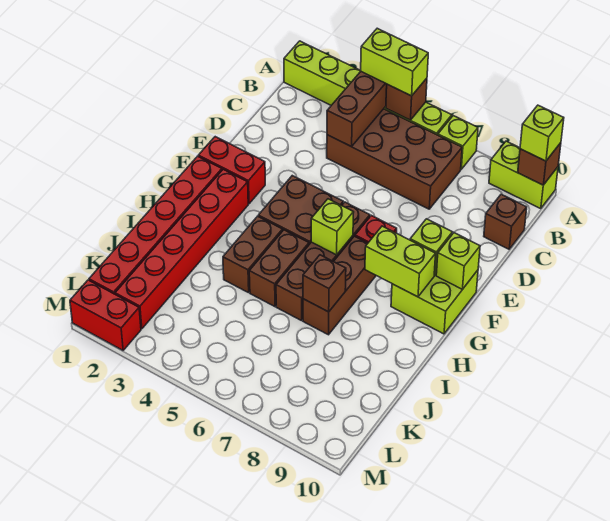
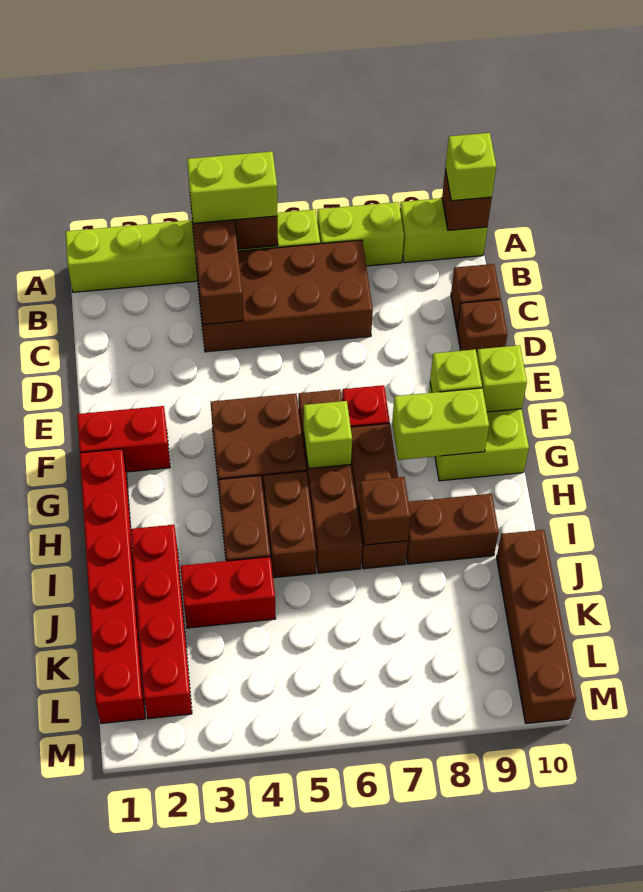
lime brick A7 level 1 -> lime brick A7:A8 level 1
none -> brown brick D10 level 1
red brick G2:L2 level 1 -> red brick I2:L2 level 1
none -> brown brick I8:I9 level 1
none -> brown brick J10:M10 level 1
red brick M1:M2 level 1 -> red brick J3:J4 level 1

